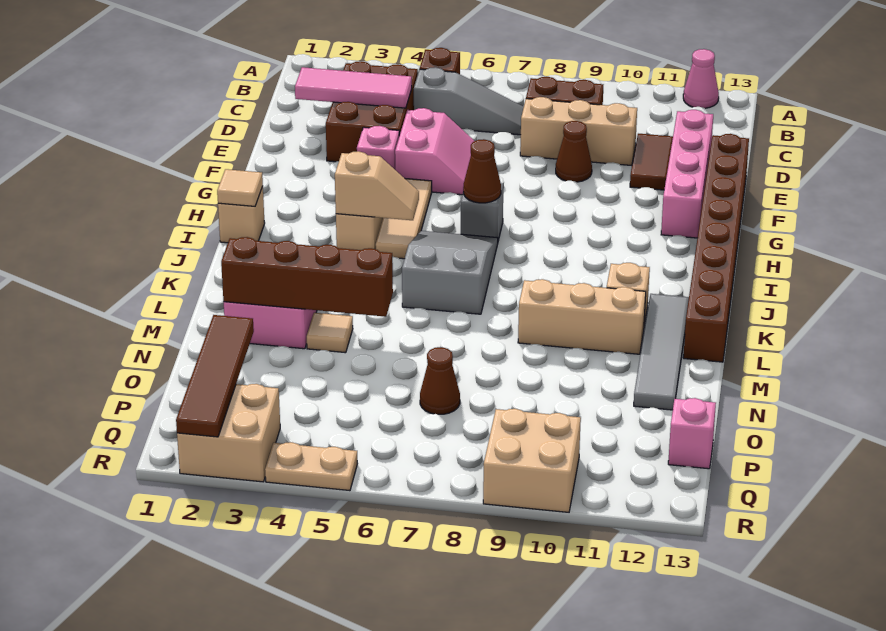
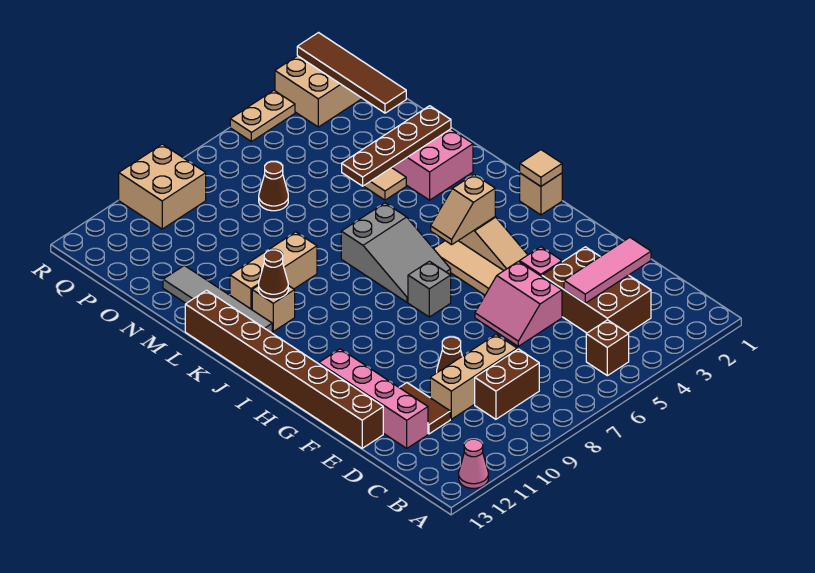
grey slope C5:C7 level 1 top 5 -> none
brown cone H7 level 2 -> brown cone K11 level 2
brown brick M2:M5 level 2 -> brown plate M2:M5 level 2
pink brick P13 level 1 -> none

